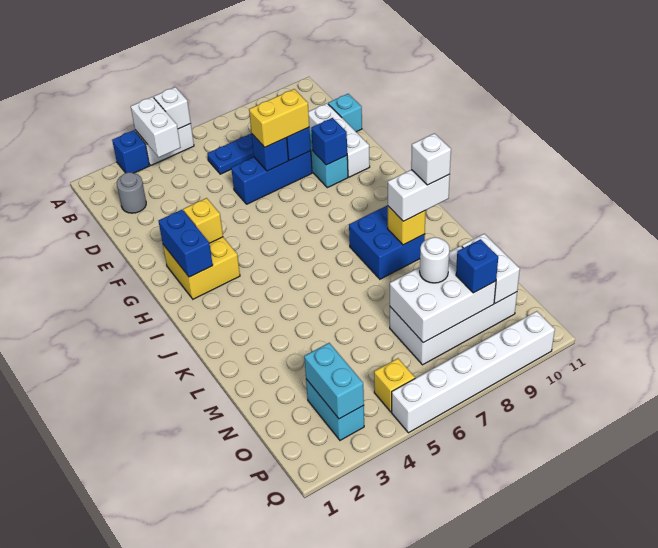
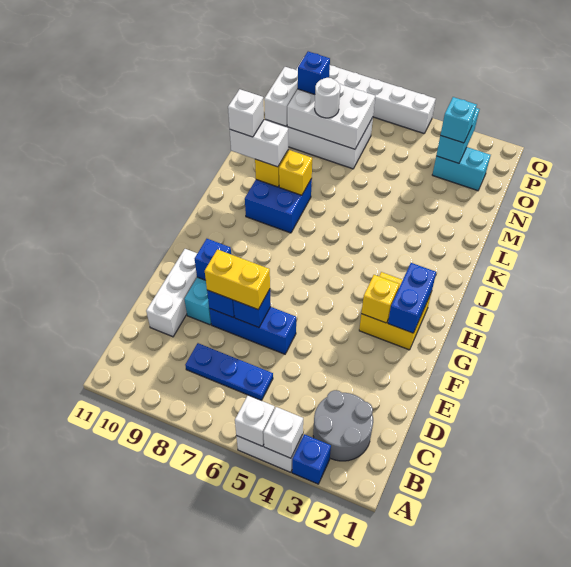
white brick A4:B4 level 2 -> white brick A4 level 2
grey round brick C2 level 1 -> grey round brick B2:C3 level 1
cyan brick D11 level 1 -> cyan brick O3 level 3
cyan brick O3:P3 level 1 -> cyan brick O2:O3 level 1
yellow brick P5 level 1 -> yellow brick K8 level 2

